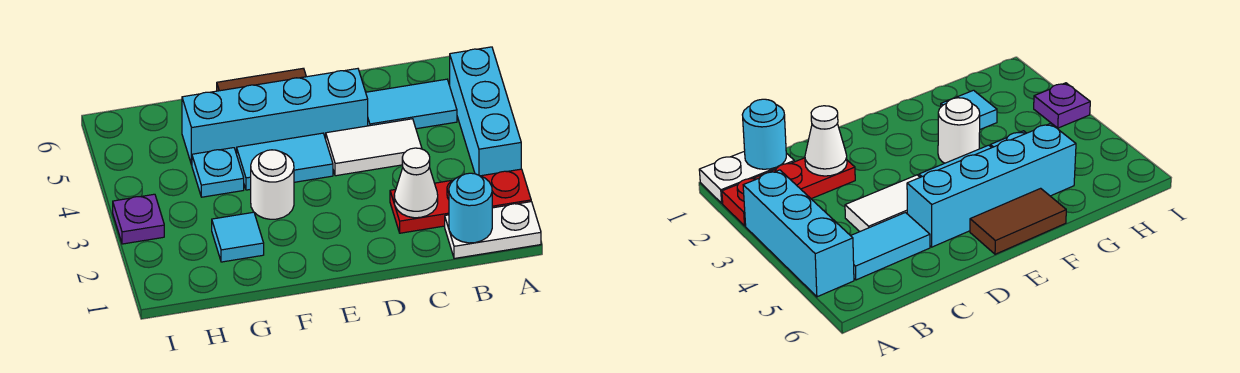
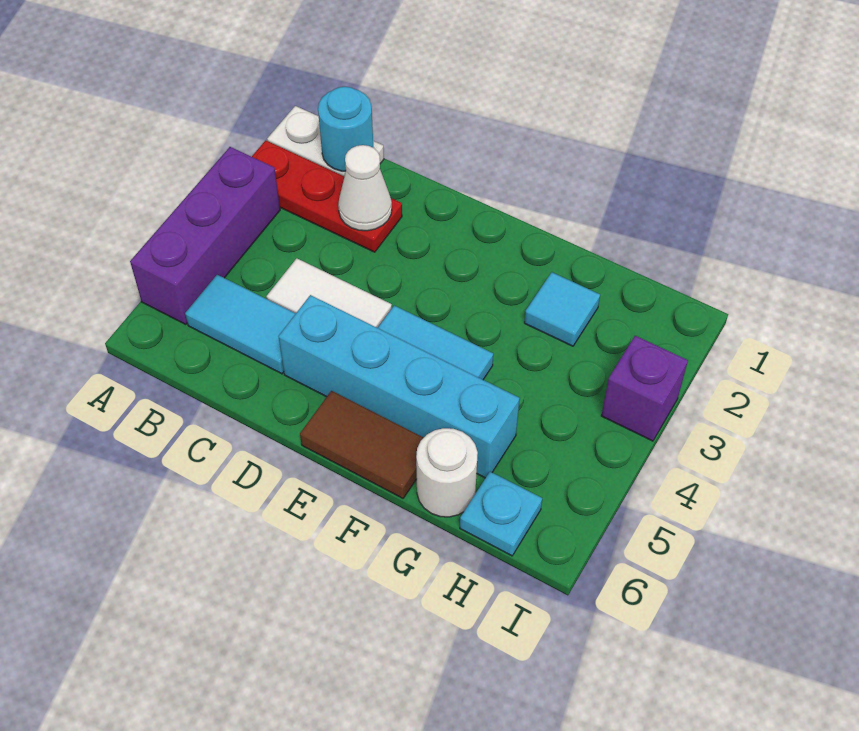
cyan brick A3:A5 level 1 -> purple brick A3:A5 level 1
white round brick F3 level 1 -> white round brick G6 level 1
cyan plate G4 level 1 -> cyan plate H6 level 1
purple plate I3 level 1 -> purple brick I3 level 1

